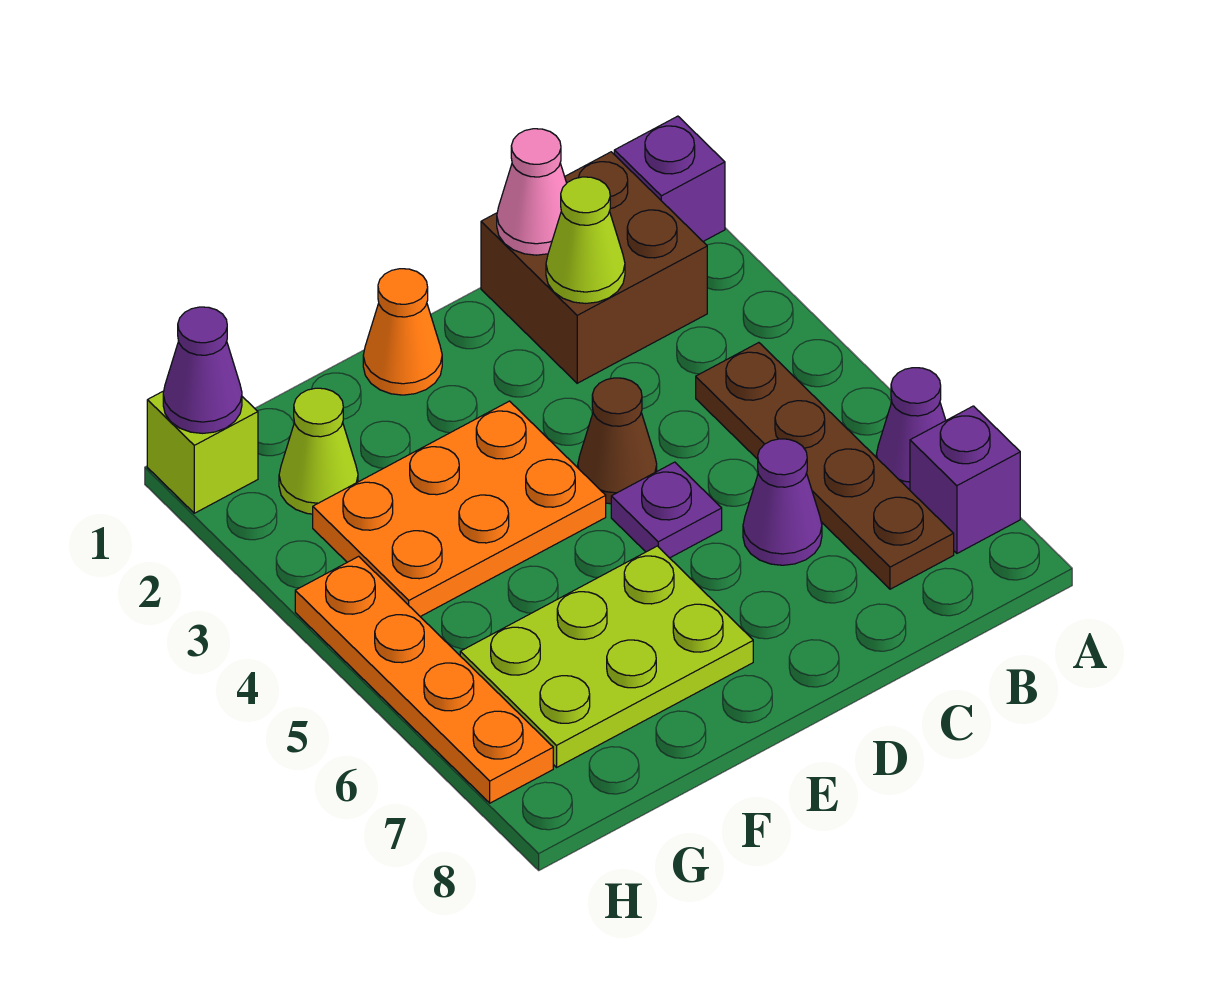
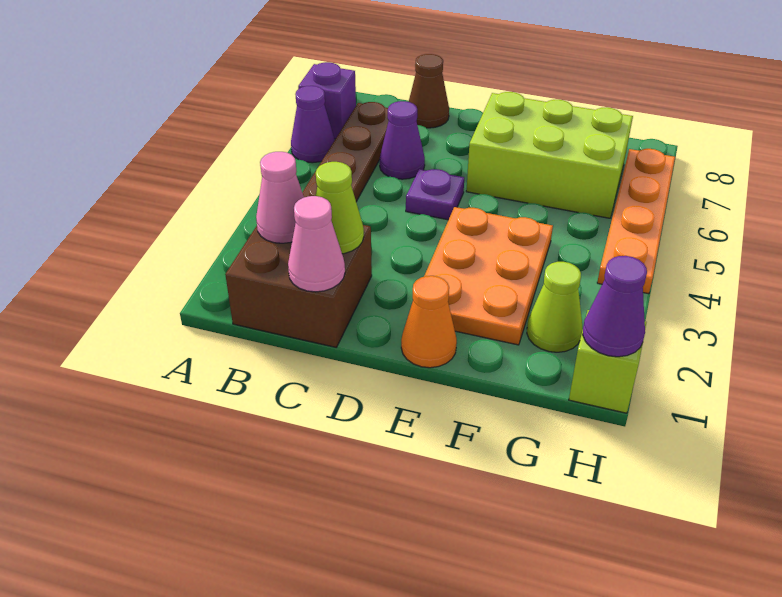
purple brick A1 level 1 -> none
none -> pink cone B2 level 2
brown cone D4 level 1 -> brown cone C8 level 1
orange plate E3:G4 level 1 -> orange plate E2:F4 level 1
lime plate E6:G7 level 1 -> lime brick E6:G7 level 1

